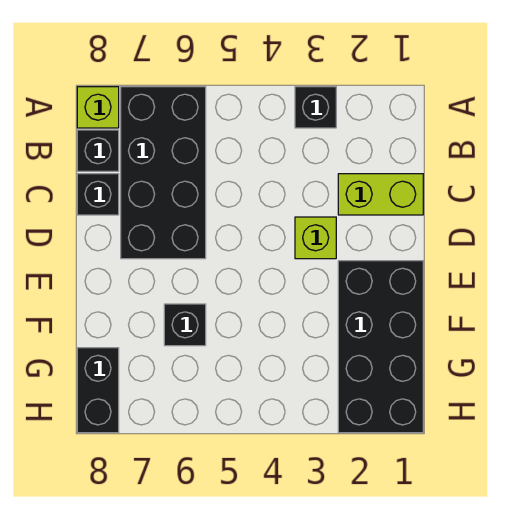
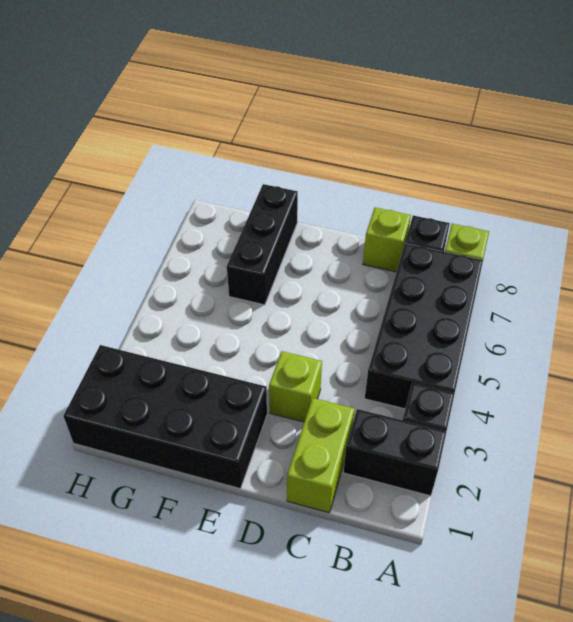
black brick A6:D7 level 1 -> black brick A4:B7 level 1
black brick C8 level 1 -> lime brick C8 level 1
black brick F6 level 1 -> black brick F6:F8 level 1
black brick G8:H8 level 1 -> black brick A2:B2 level 1

